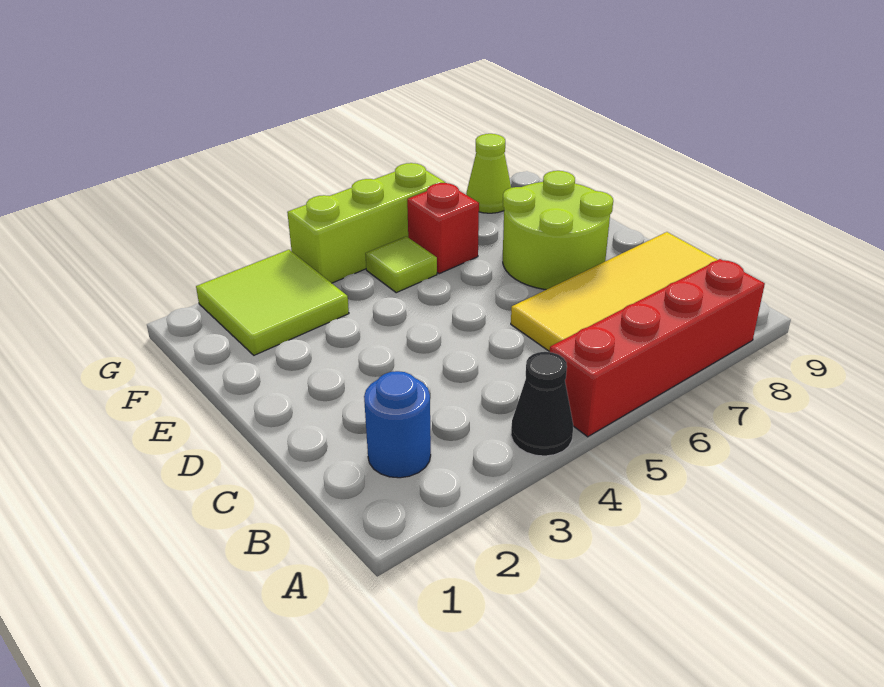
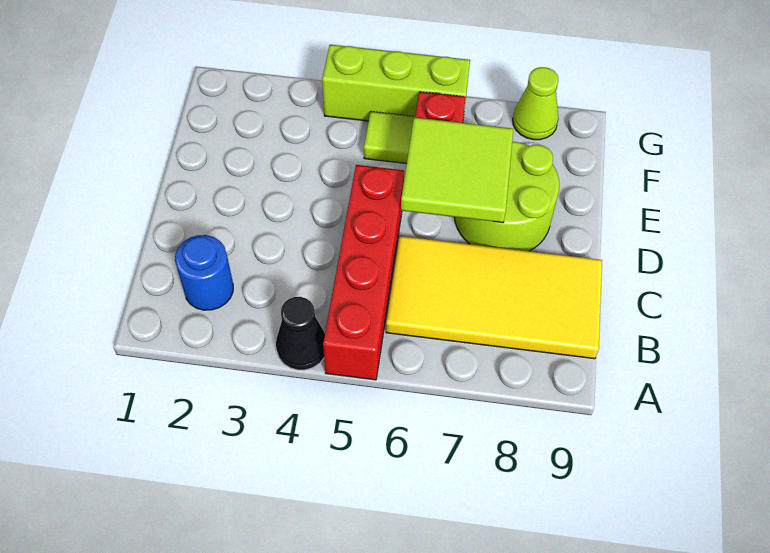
red brick A5:A8 level 1 -> red brick A5:D5 level 1
lime tile F2:G3 level 1 -> lime tile D6:E7 level 2

